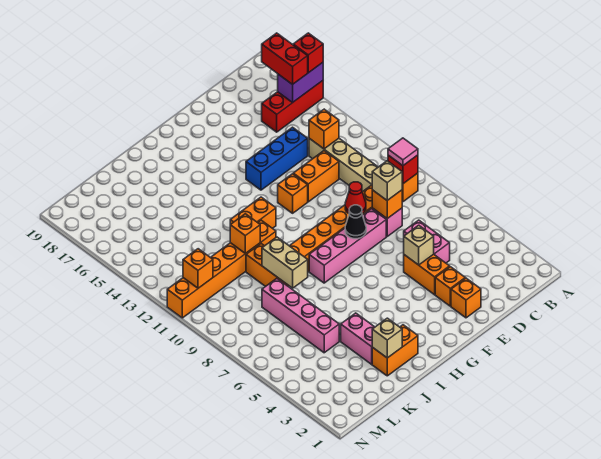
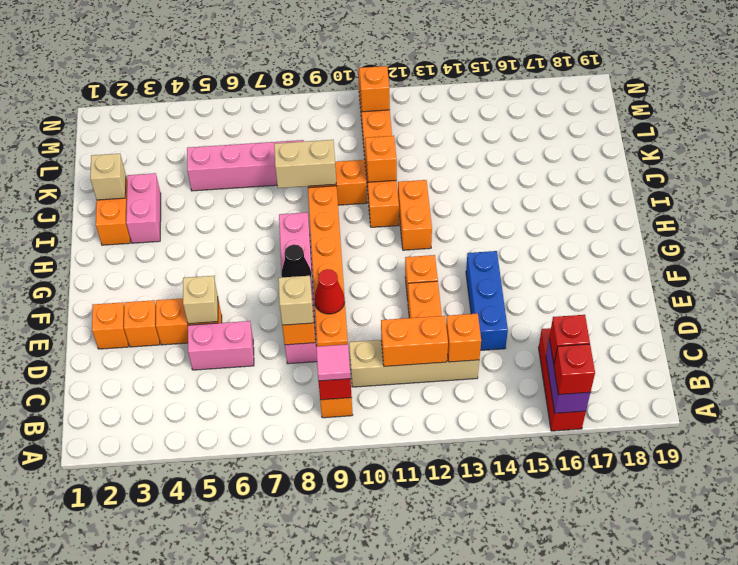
red brick B16:B17 level 3 -> red brick B16 level 3
none -> orange brick C11:C12 level 2
pink brick J3:J4 level 1 -> pink brick I3:J3 level 1

